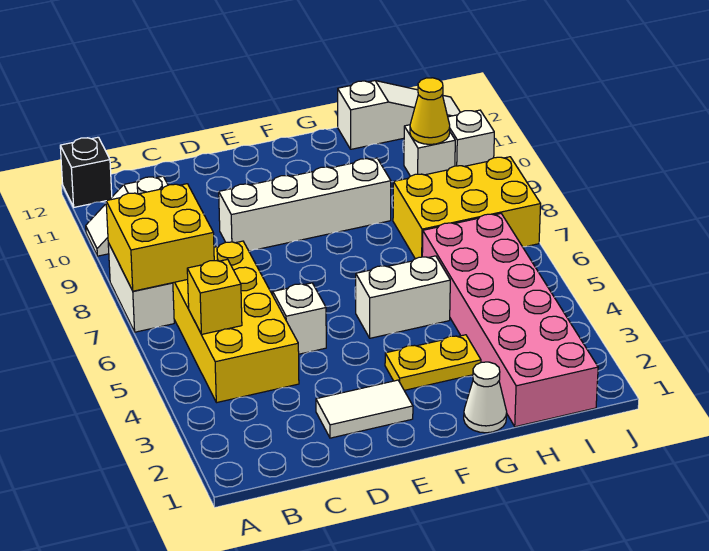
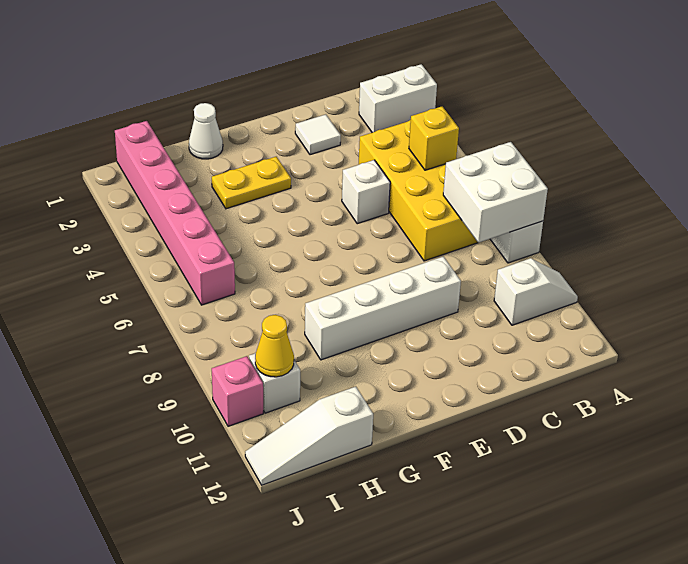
yellow brick A7:B8 level 2 -> white brick A7:B8 level 2
black brick A12 level 1 -> none
white tile D2:E2 level 1 -> white tile D2 level 1
white brick F5:G5 level 1 -> white brick A2:B2 level 1
pink brick H1:I6 level 1 -> pink brick I1:I6 level 1
yellow brick H7:J8 level 1 -> none
white brick J10 level 1 -> pink brick J10 level 1

